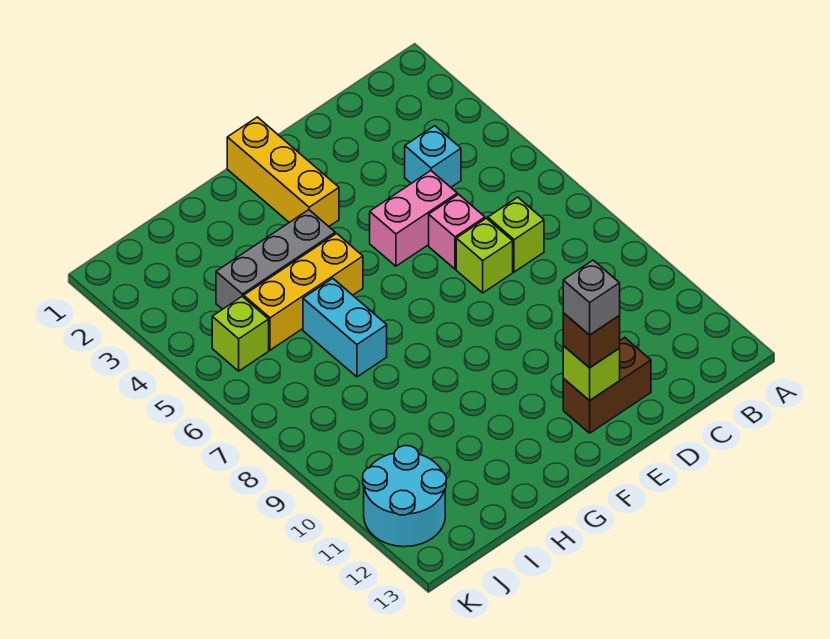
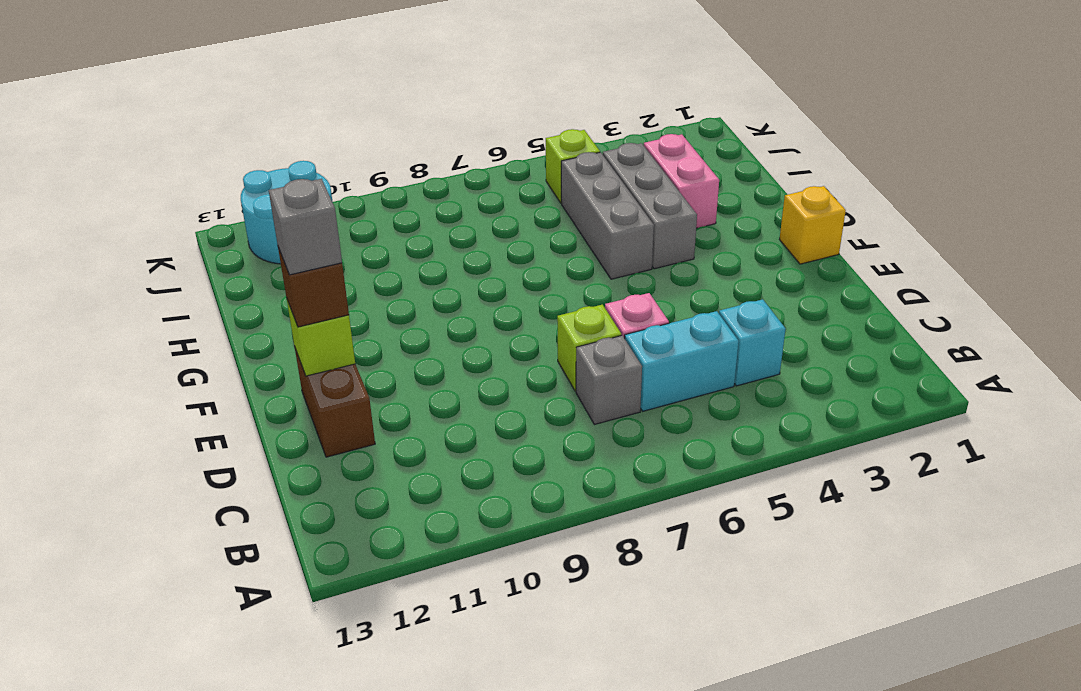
lime brick C7 level 1 -> grey brick C7 level 1
pink brick D5:E5 level 1 -> pink brick H3:I3 level 1
yellow brick F1:F3 level 1 -> yellow brick F1 level 1
yellow brick G5:I5 level 1 -> grey brick G5:I5 level 1
cyan brick H6:H7 level 1 -> cyan brick C5:C6 level 1

